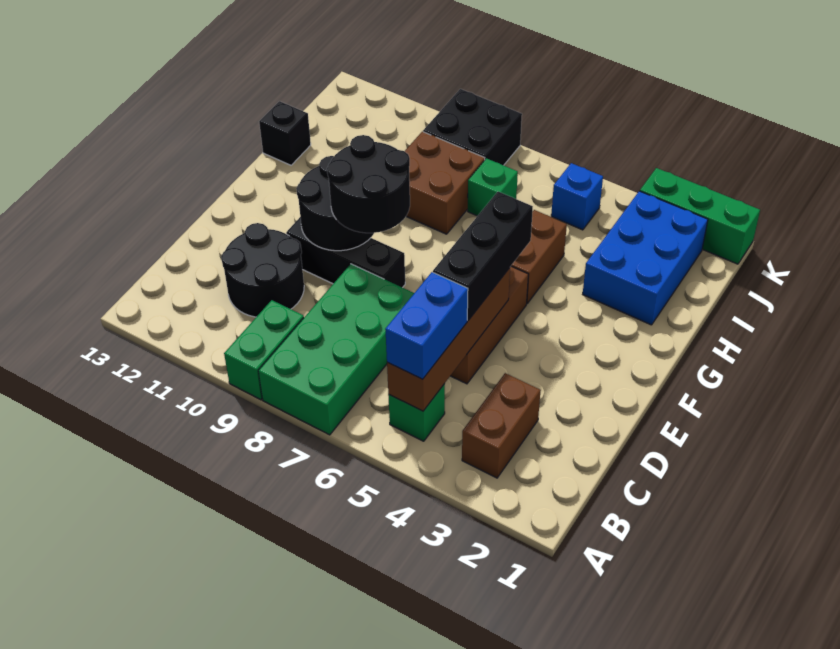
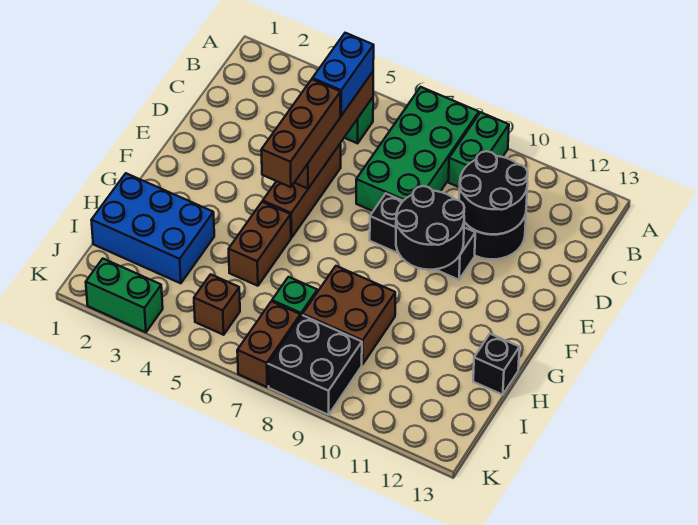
brown brick B3:C3 level 1 -> brown brick J7:K7 level 1
black brick D5:F5 level 3 -> brown brick D5:F5 level 3
black round brick E8:F9 level 3 -> black round brick C10:D11 level 2
blue brick H2:J3 level 1 -> blue brick H1:I3 level 1
blue brick J5 level 1 -> brown brick J5 level 1
green brick K1:K3 level 1 -> green brick K2:K3 level 1

